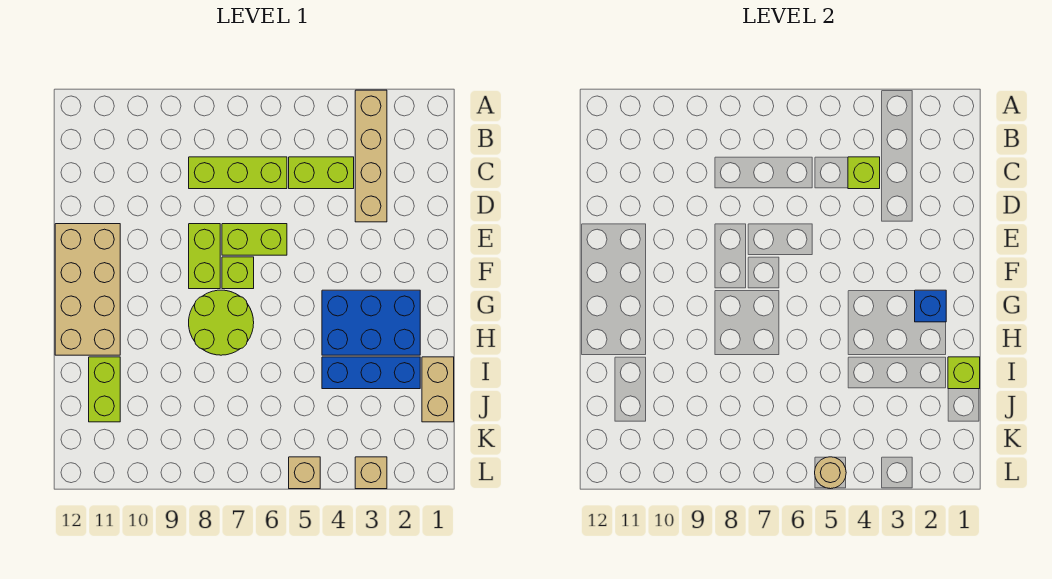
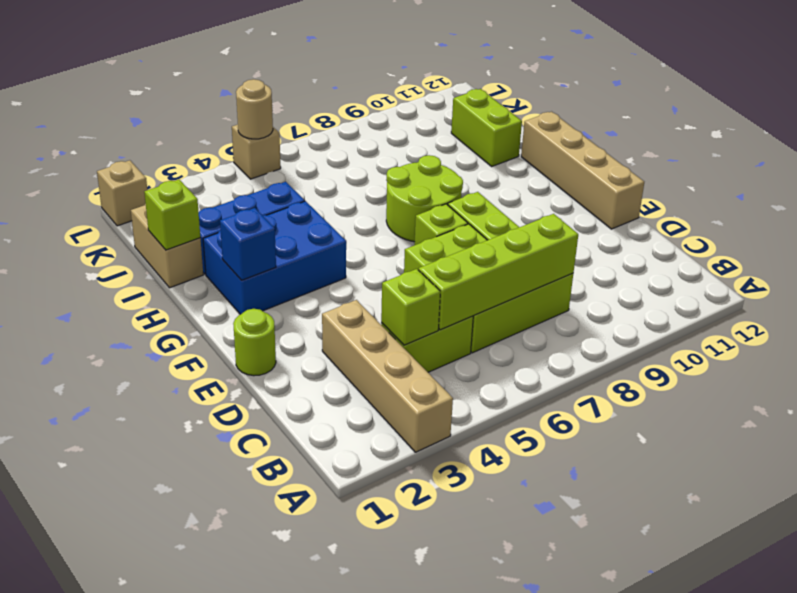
none -> lime brick C5:C8 level 2
none -> lime round brick E1 level 1
tan brick E11:H12 level 1 -> tan brick E12:H12 level 1
tan brick L3 level 1 -> tan brick L1 level 1

